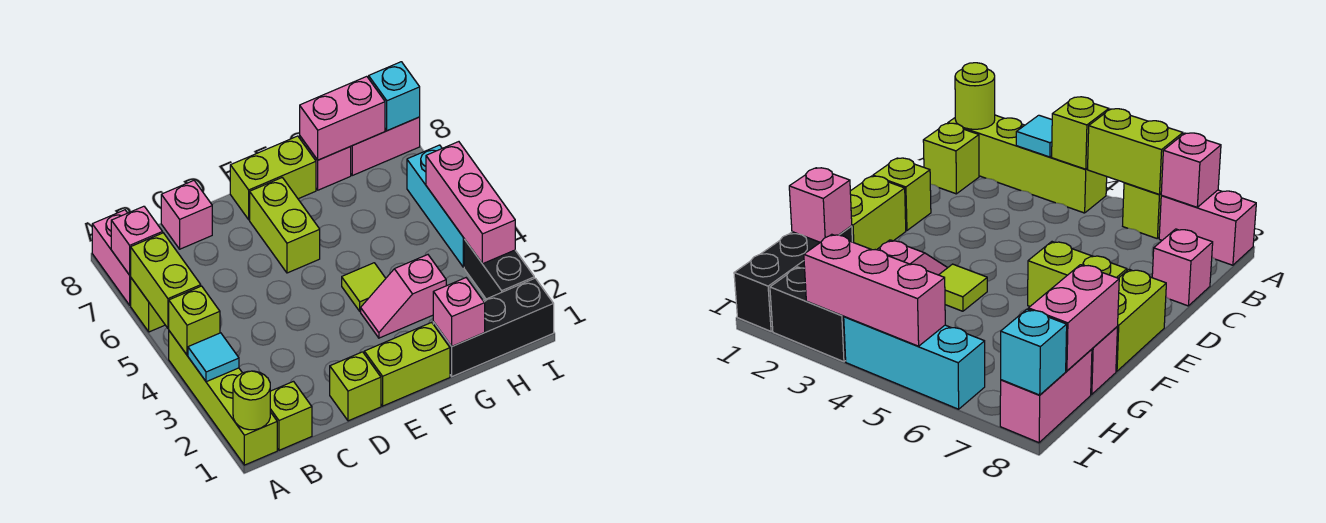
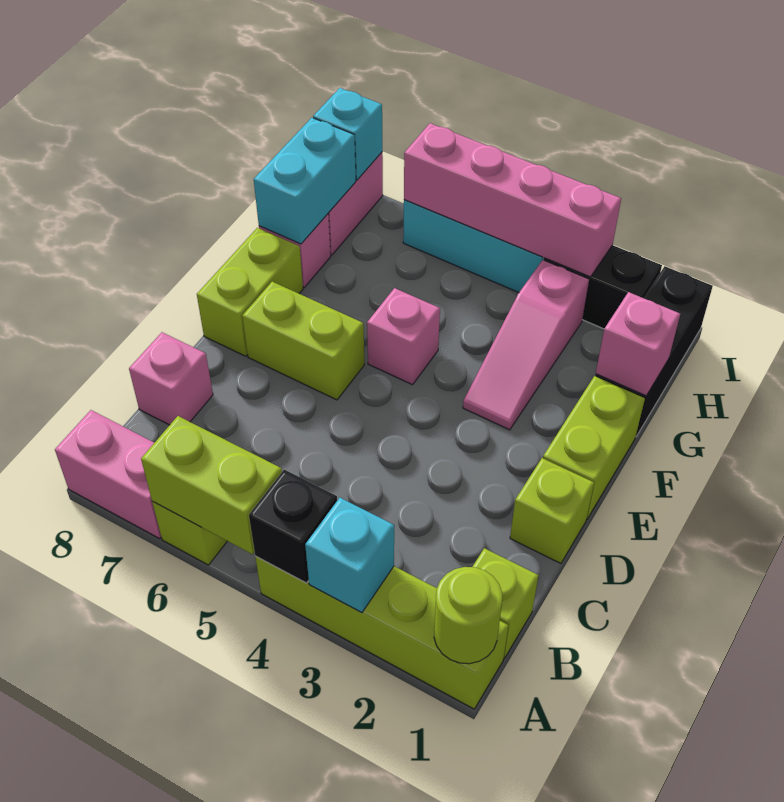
cyan tile A3 level 2 -> cyan brick A3 level 2
lime brick A4 level 2 -> black brick A4 level 2
pink brick A7 level 2 -> pink brick F5 level 1
pink slope F3:G3 level 1 top G -> pink slope F3:H3 level 1 top H
lime tile F4 level 1 -> none
pink brick G8:H8 level 2 -> cyan brick G8:H8 level 2
pink brick I3:I5 level 2 -> pink brick I3:I6 level 2

